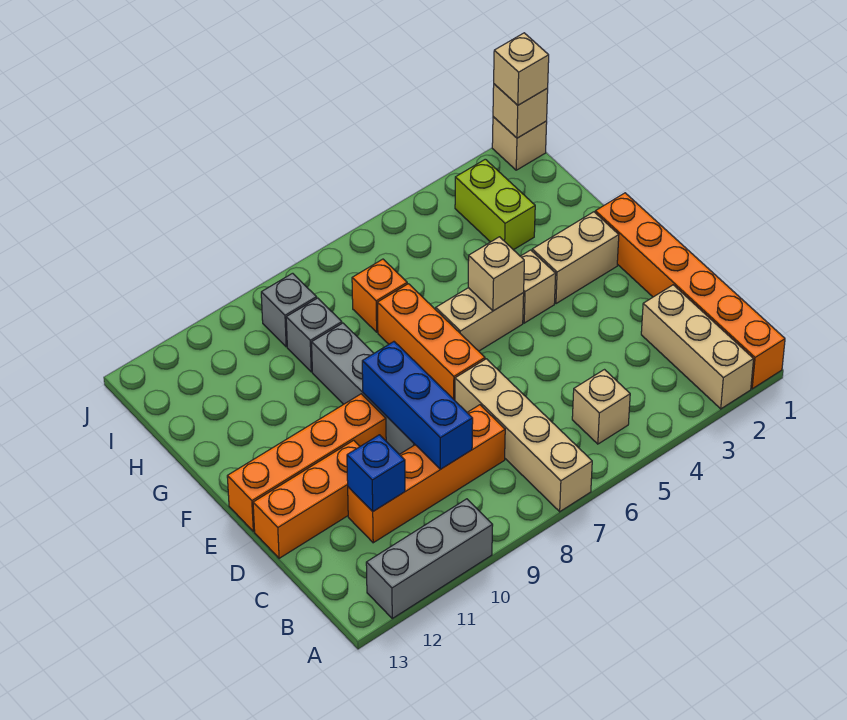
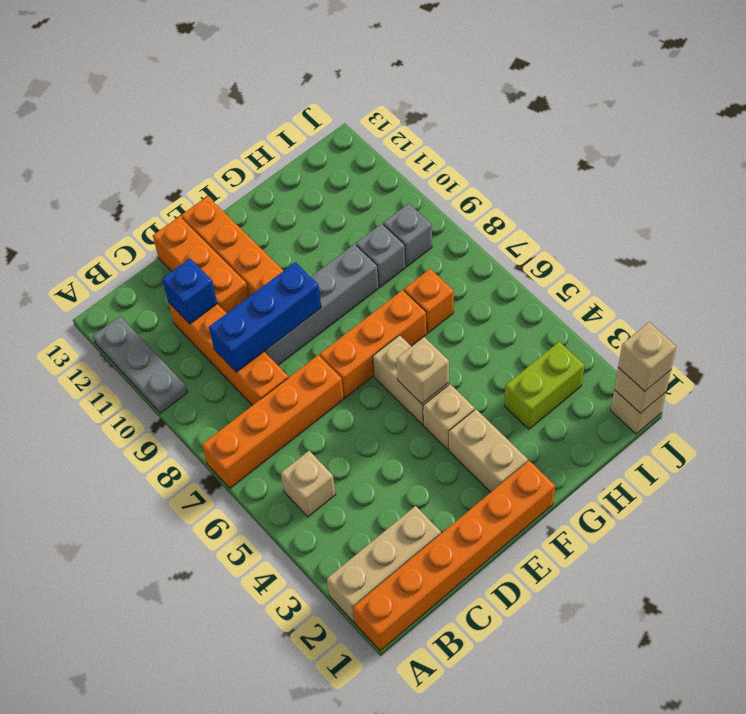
tan brick A7:D7 level 1 -> orange brick A7:D7 level 1
grey brick A10:A12 level 1 -> grey plate A10:A12 level 1

